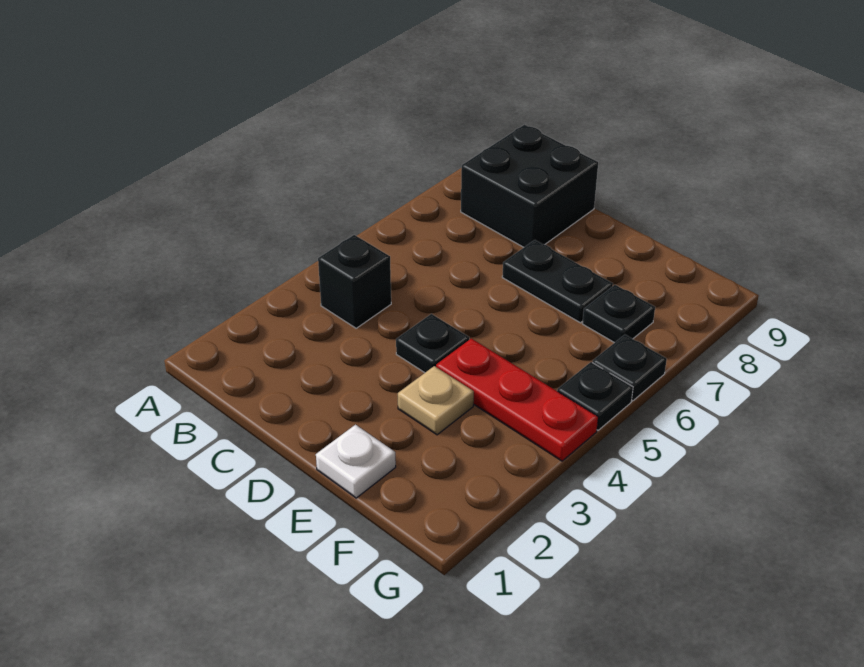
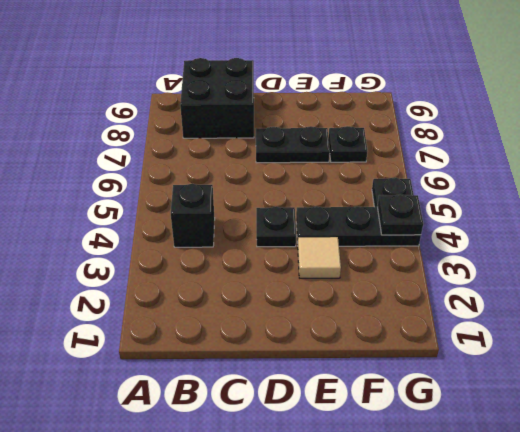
white plate E1 level 1 -> none
tan plate E3 level 1 -> tan tile E3 level 1
red plate E4:G4 level 1 -> black plate E4:G4 level 1
black plate G6 level 1 -> black plate G4 level 2

